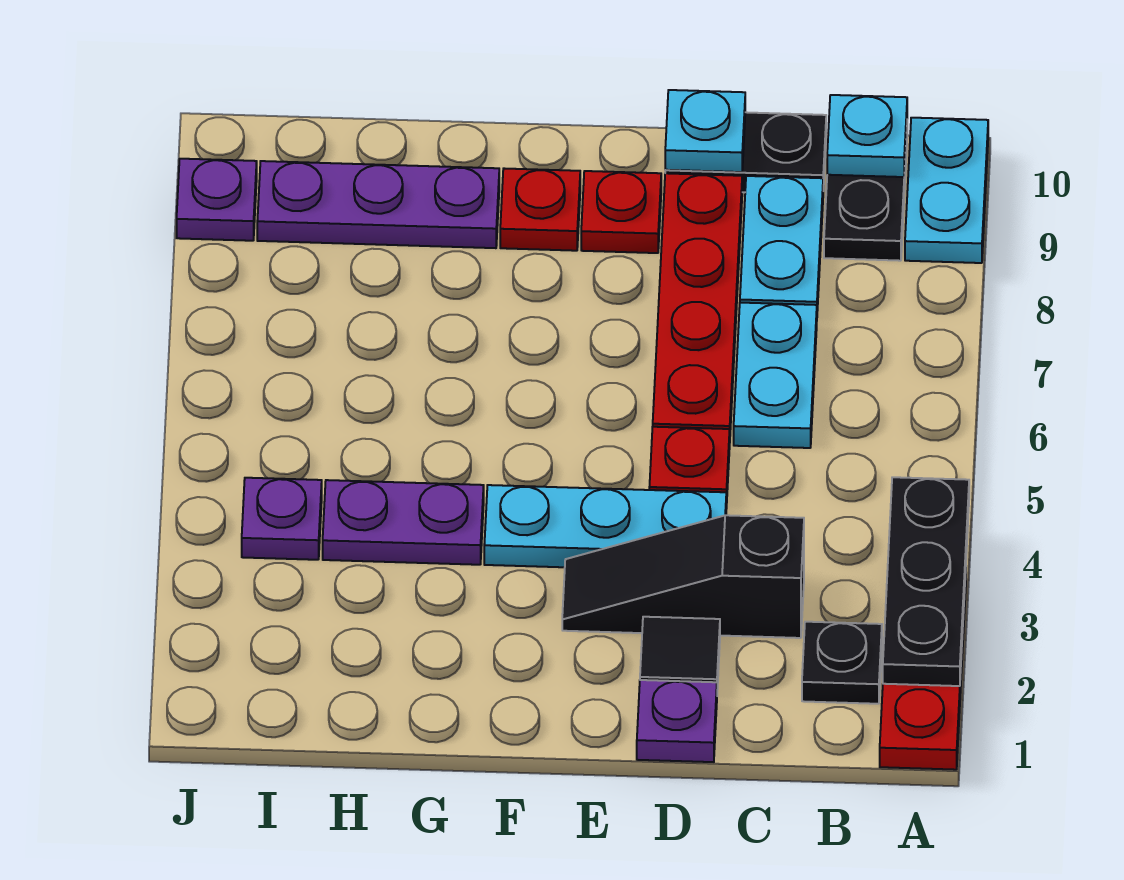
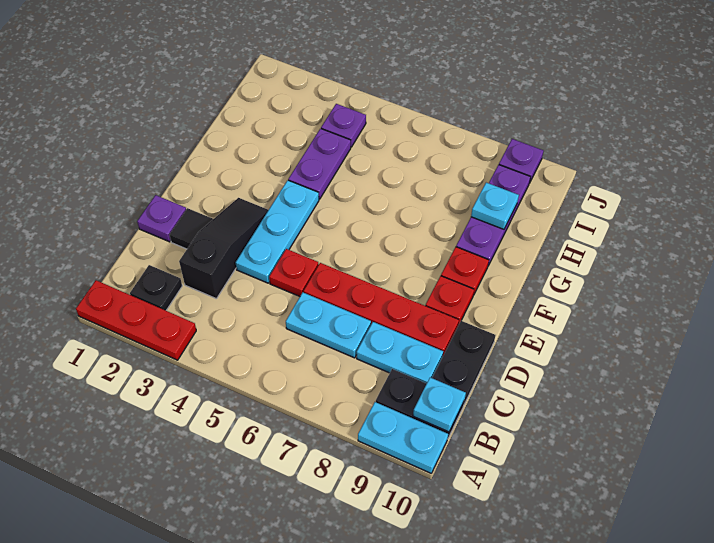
black plate A2:A4 level 2 -> none
cyan plate D10 level 2 -> cyan plate H9 level 2

